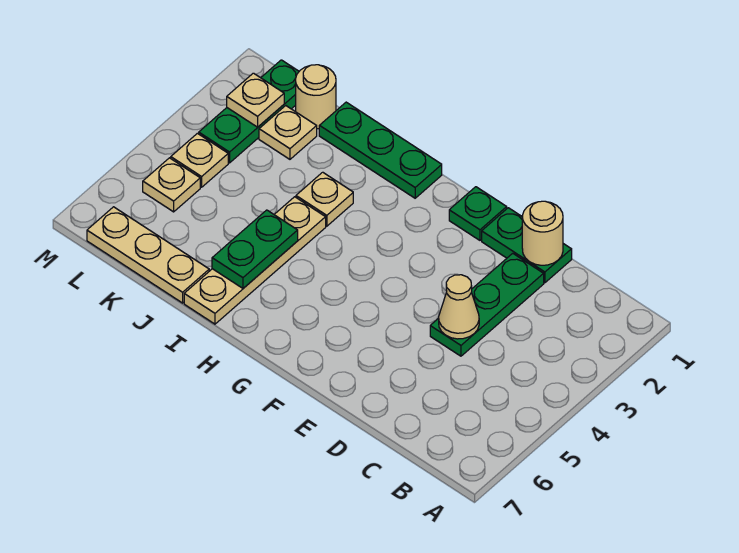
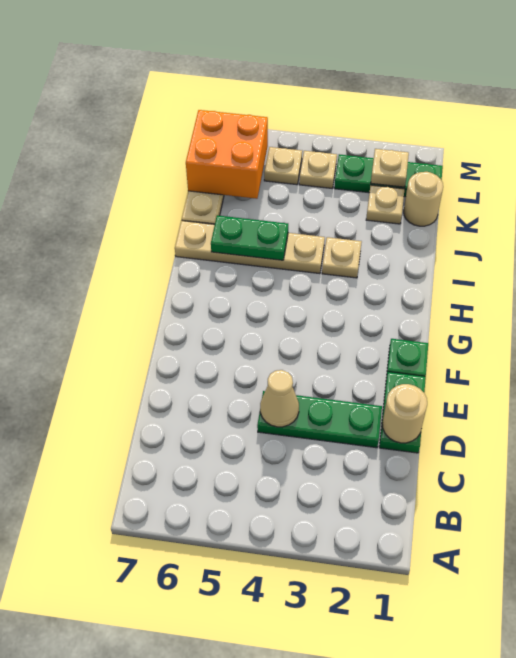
green plate H1:J1 level 1 -> none
none -> orange brick K6:L7 level 2

